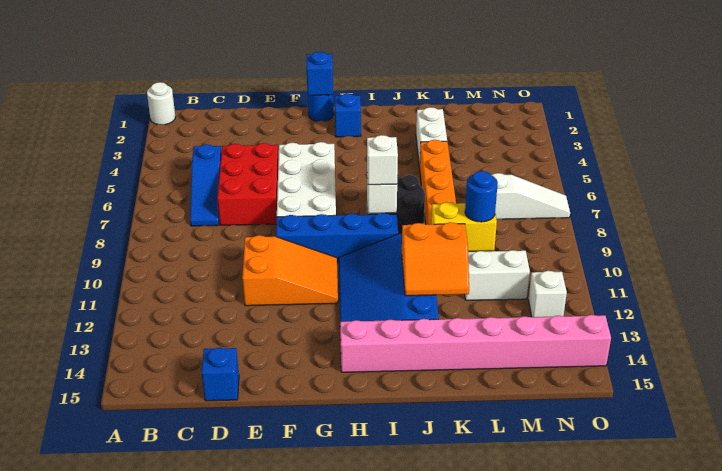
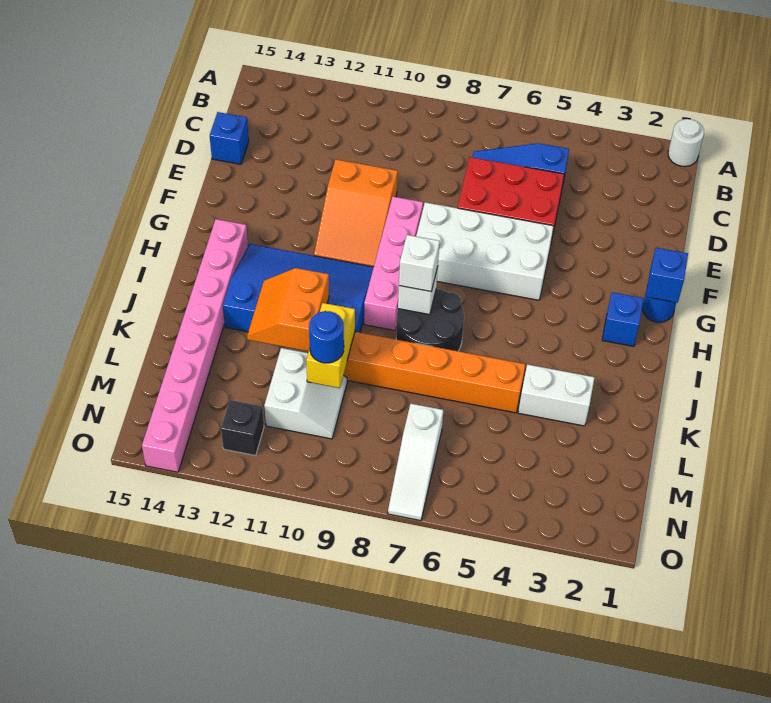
blue brick F9:I9 level 1 -> pink brick F9:I9 level 1
white brick N12 level 1 -> black brick N12 level 1

